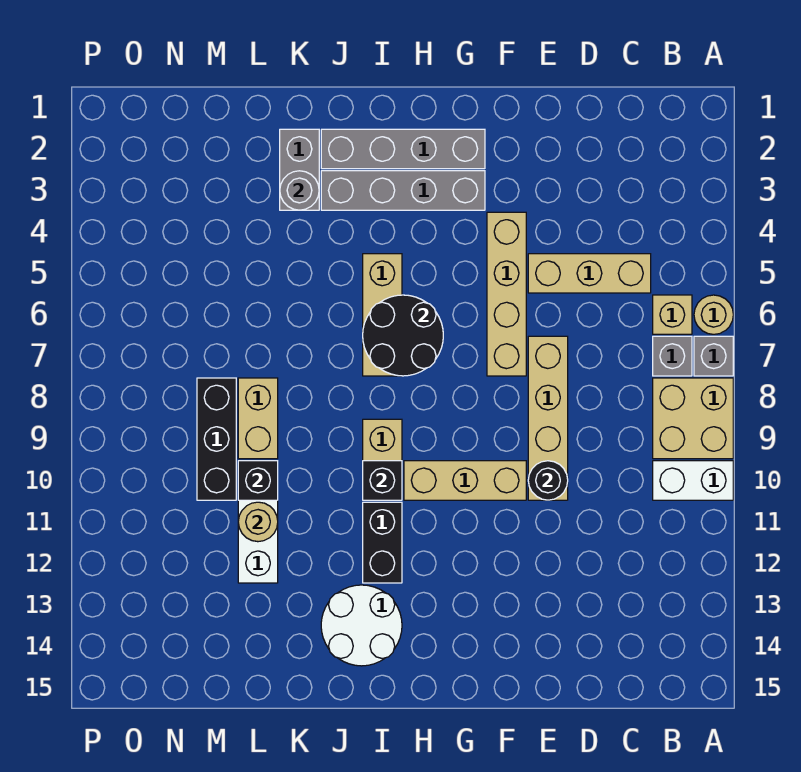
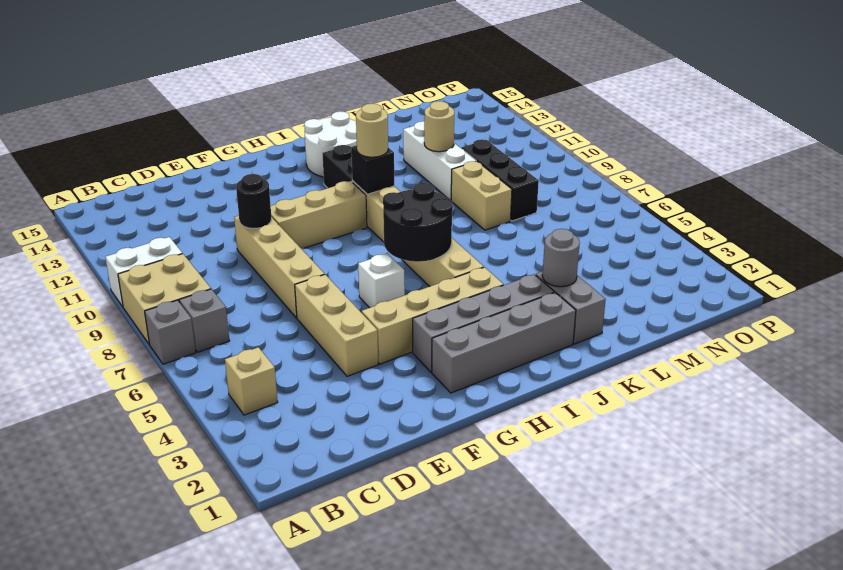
tan round brick A6 level 1 -> tan round brick I10 level 3
tan brick B6 level 1 -> tan brick B4 level 1
tan brick C5:E5 level 1 -> tan brick E4:E6 level 1
tan brick F4:F7 level 1 -> tan brick F4:I4 level 1
none -> white brick G6 level 1
black brick L10 level 2 -> none

